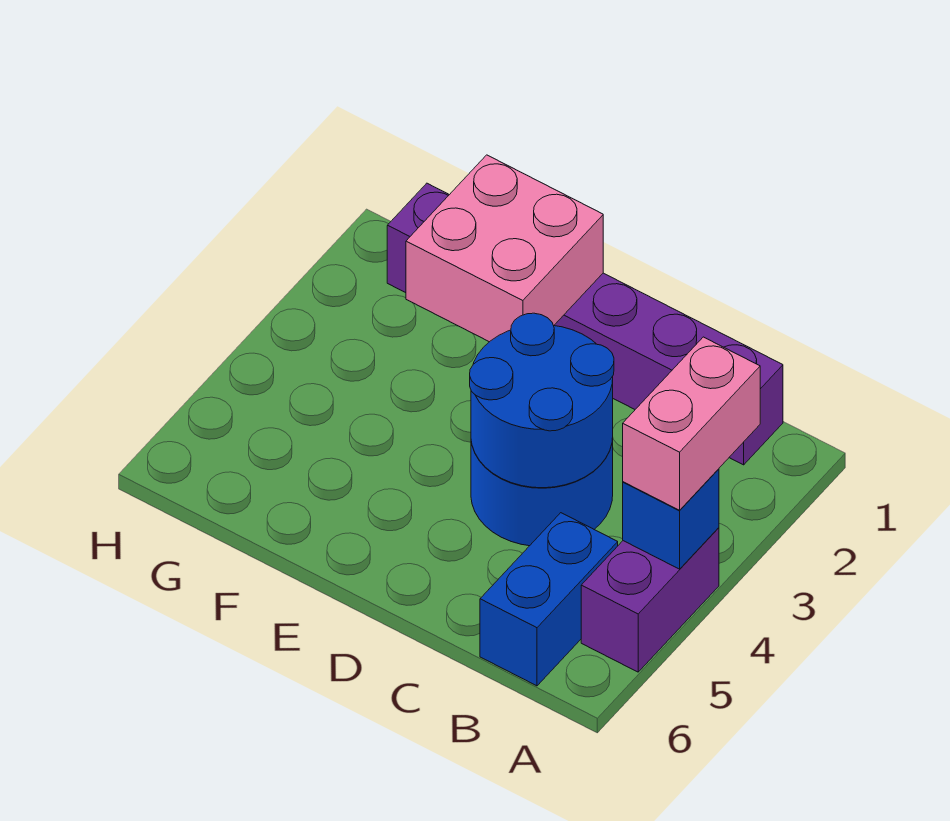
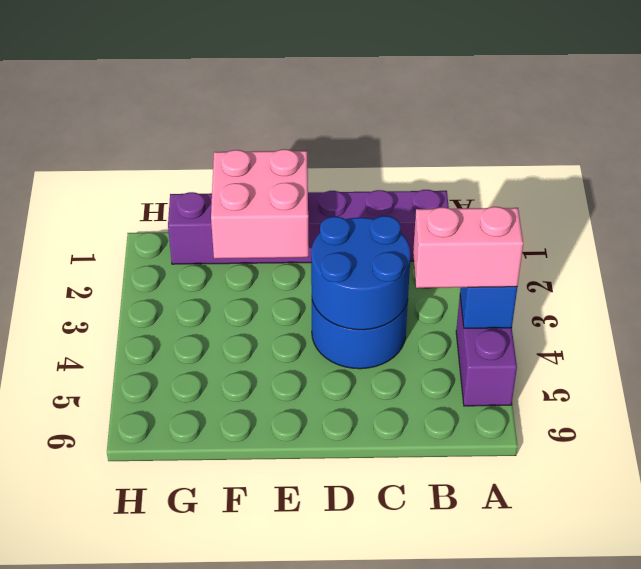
pink brick A3:A4 level 3 -> pink brick A4:B4 level 3
blue brick B5:B6 level 1 -> none

